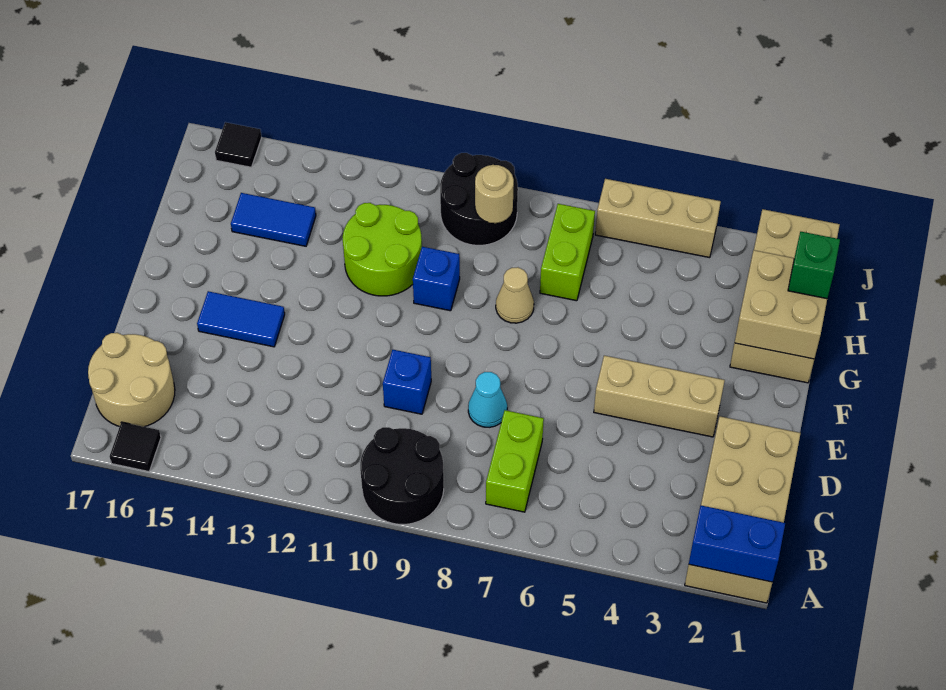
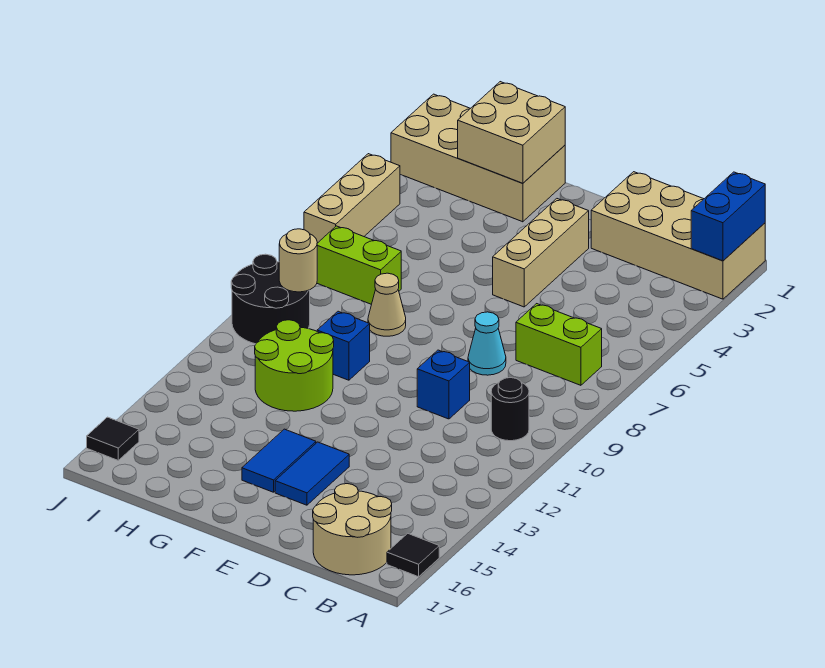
black round brick A9:B10 level 1 -> black round brick B10 level 1
green brick H1 level 3 -> none
blue tile H14:H15 level 1 -> blue tile F14:F15 level 1

